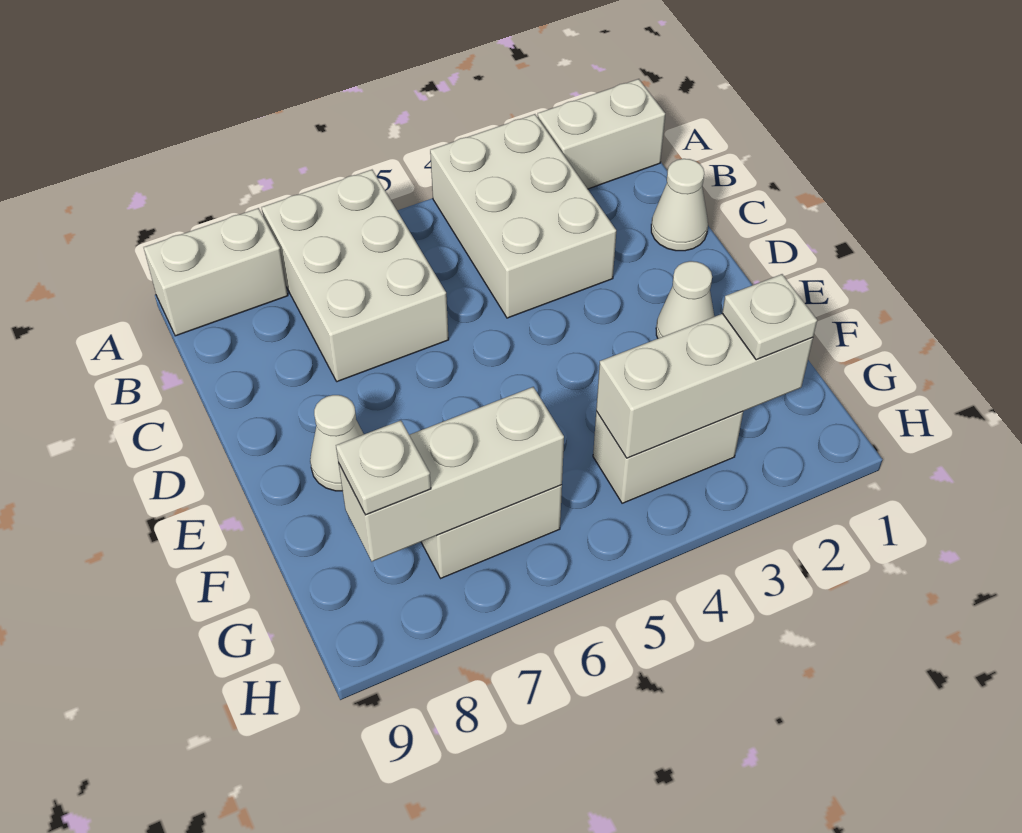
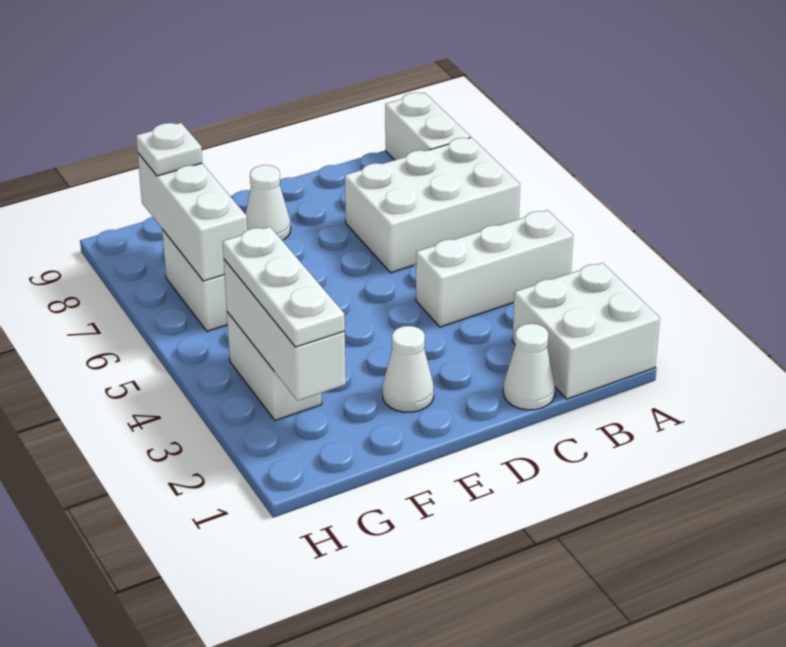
white brick A1:A2 level 1 -> white brick A1:B2 level 1
white brick A3:C4 level 1 -> white brick A4:C4 level 1
white plate G2 level 3 -> white plate G2:G4 level 3

